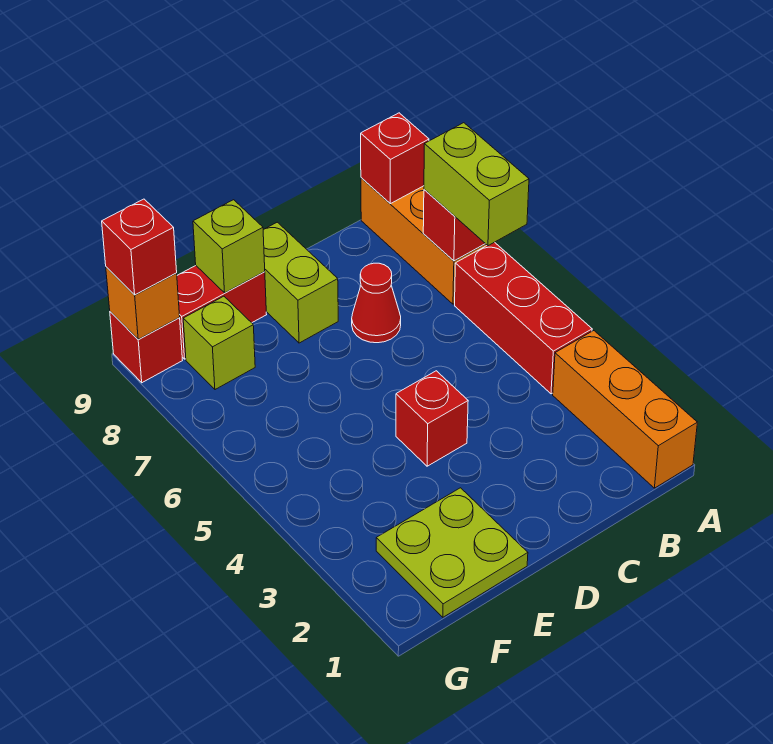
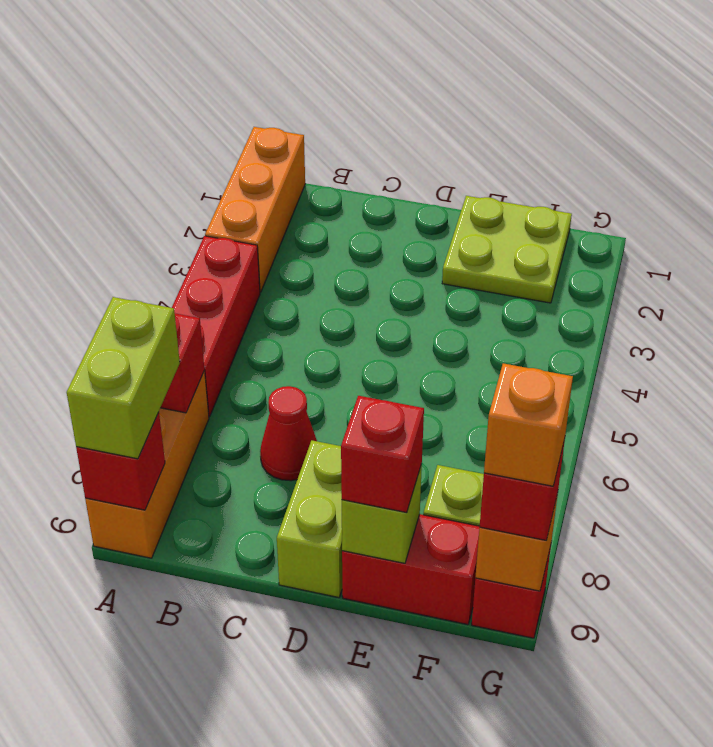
lime brick A6:A7 level 3 -> lime brick A8:A9 level 3
red brick D4 level 1 -> red brick E9 level 3
none -> orange brick G9 level 4

